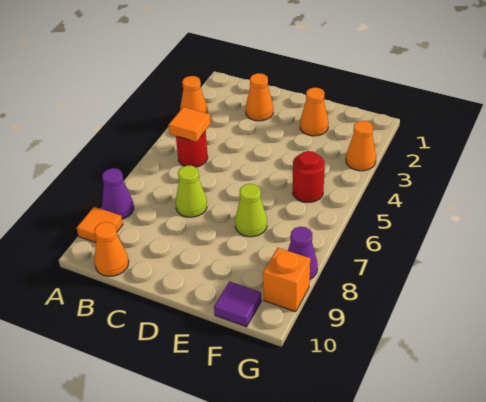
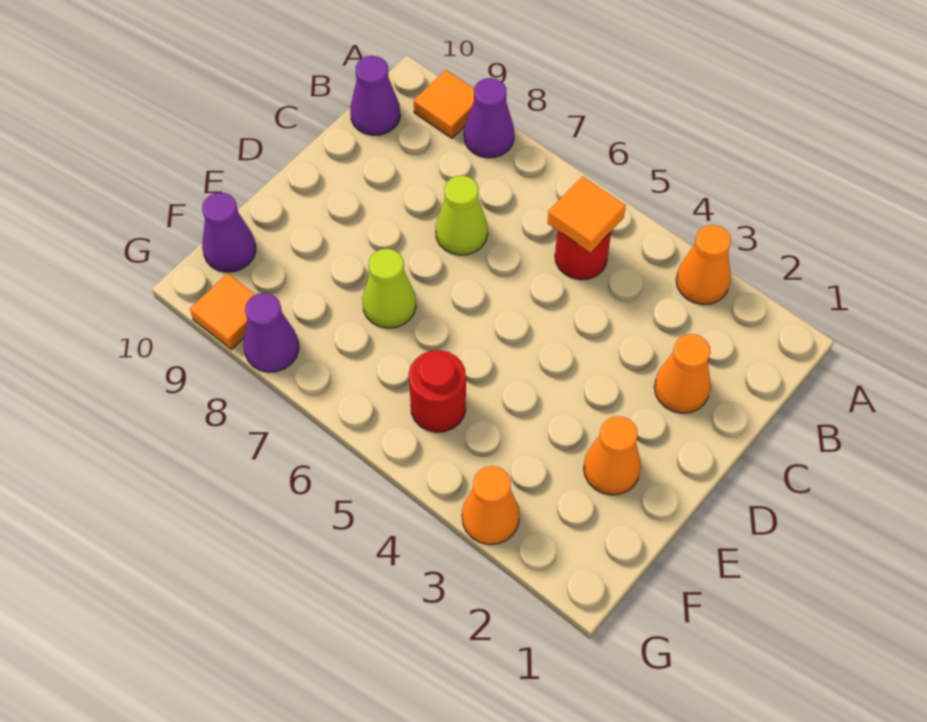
orange cone B10 level 1 -> purple cone B10 level 1
purple tile F10 level 1 -> purple cone F10 level 1
orange brick G9 level 1 -> orange tile G9 level 1

